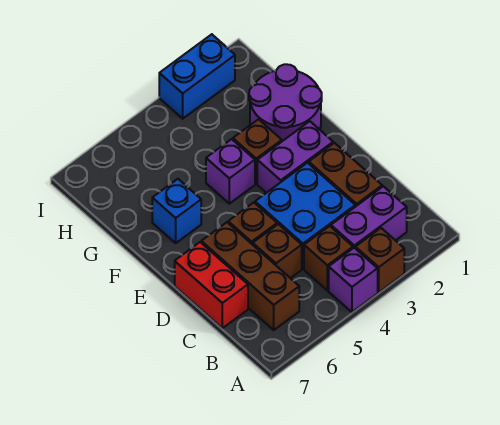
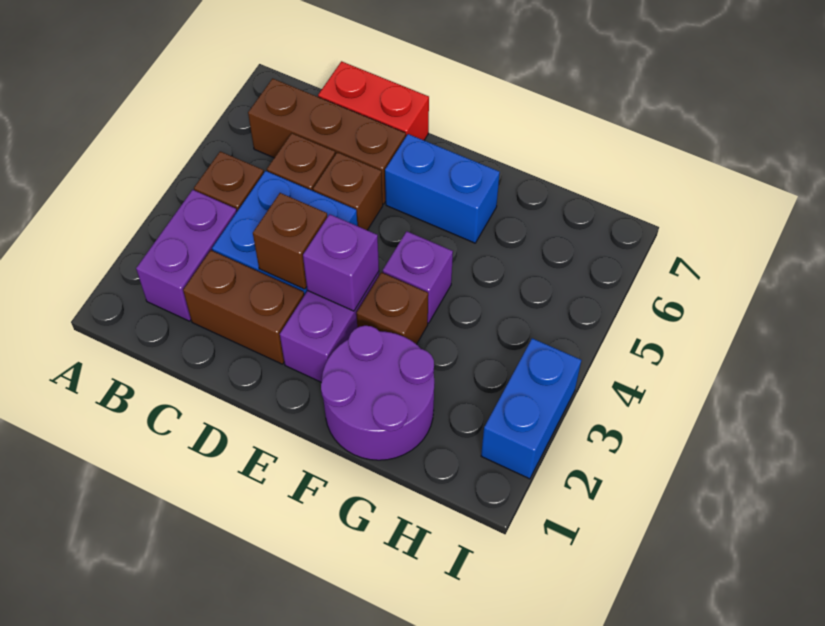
brown brick A3 level 1 -> brown brick D3 level 2
purple brick A4 level 1 -> purple brick E3 level 2
blue brick F6 level 1 -> blue brick E6:F6 level 1

